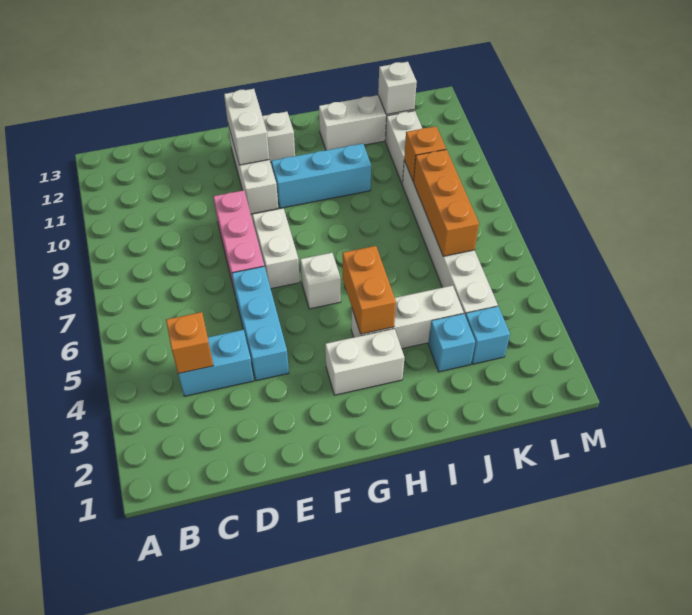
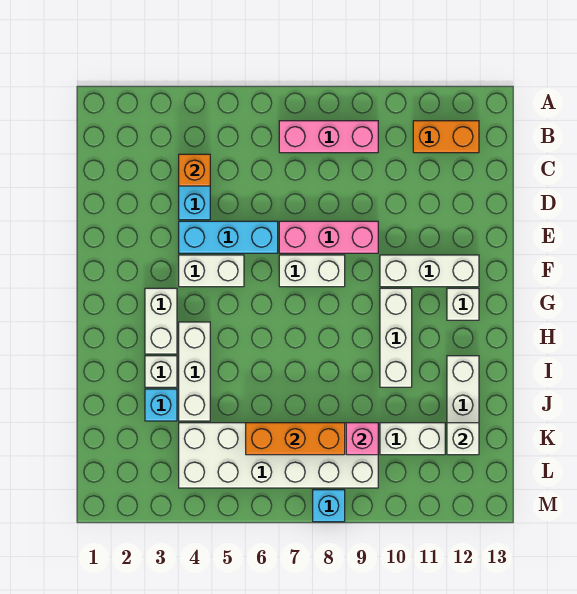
none -> pink brick B7:B9 level 1
white brick F11:F12 level 2 -> white brick F4:F5 level 1
white brick G6 level 1 -> white brick I3 level 1
cyan brick G10:I10 level 1 -> white brick G10:I10 level 1
orange brick H4:H5 level 2 -> orange brick B11:B12 level 1
cyan brick K3 level 1 -> cyan brick M8 level 1
white brick K4:K9 level 1 -> white brick K4:L9 level 1
orange brick K9 level 2 -> pink brick K9 level 2

